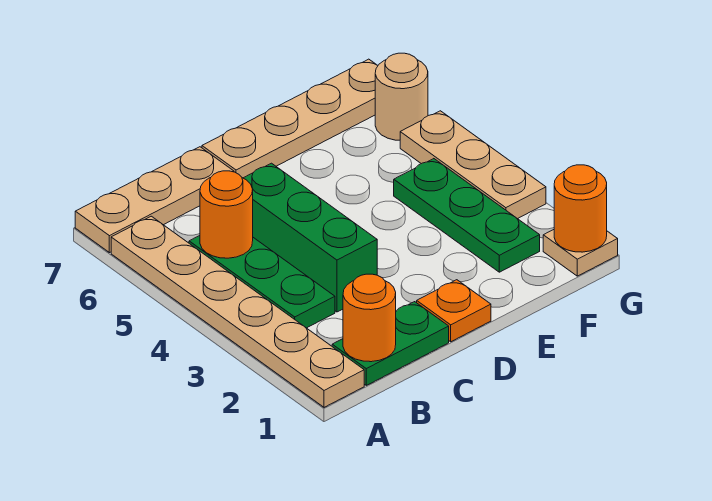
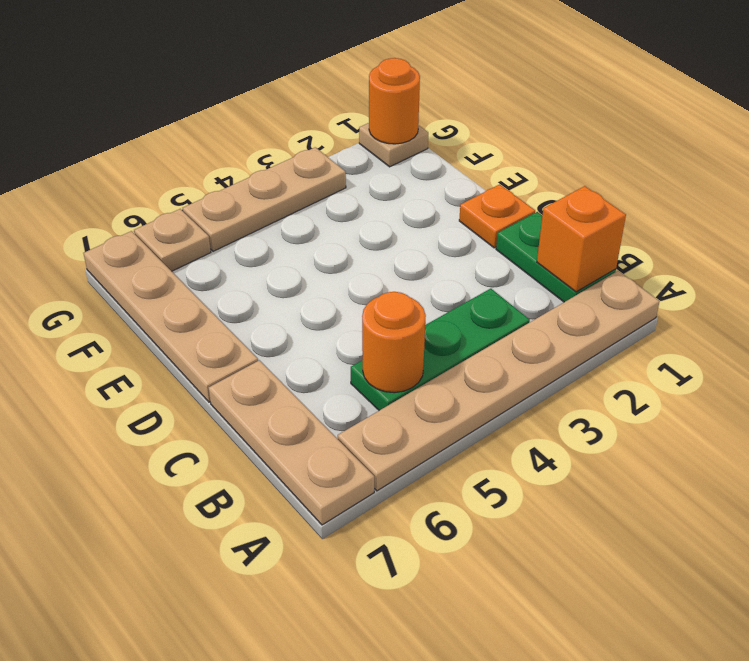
orange round brick B1 level 2 -> orange brick B1 level 2
green brick C3:C5 level 1 -> none
green plate F2:F4 level 1 -> none
tan round brick G6 level 1 -> tan plate G6 level 1

